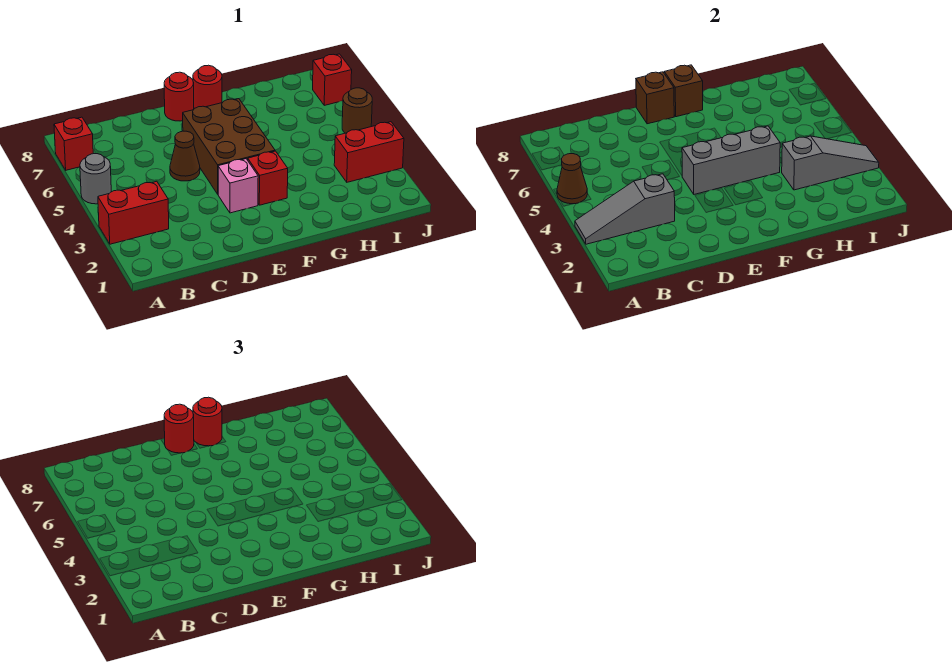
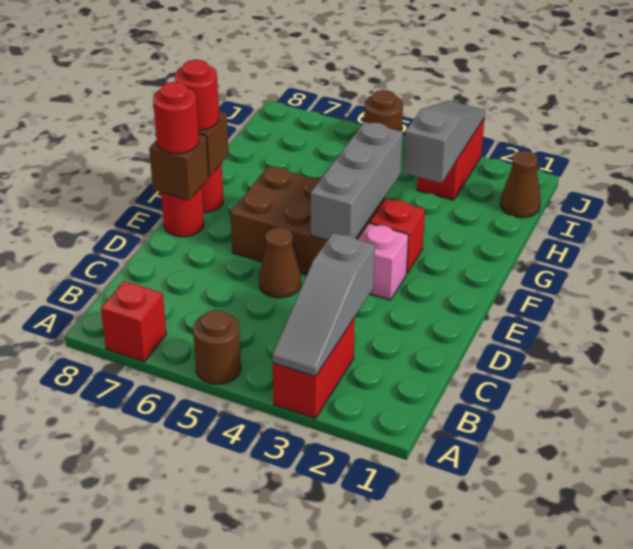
grey round brick A5 level 1 -> brown round brick A5 level 1
brown cone A5 level 2 -> brown cone I1 level 1
red brick J7 level 1 -> none

